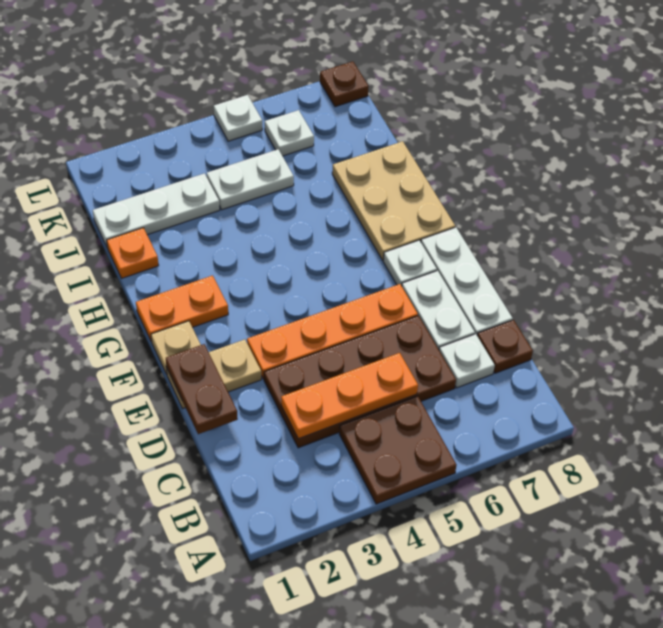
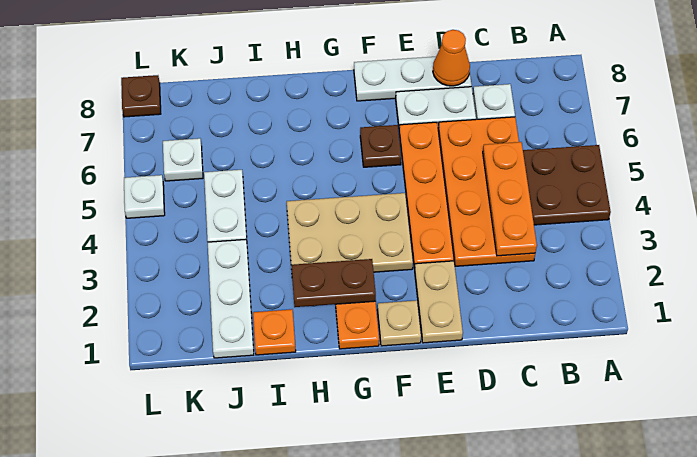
brown plate C3:D6 level 1 -> orange plate C3:D6 level 1
brown plate C8 level 1 -> brown plate F6 level 1
brown plate D1:E1 level 2 -> brown plate G2:H2 level 2
none -> orange cone D8 level 2
white plate F7 level 1 -> none
tan plate G7:I8 level 1 -> tan plate F3:H4 level 1

